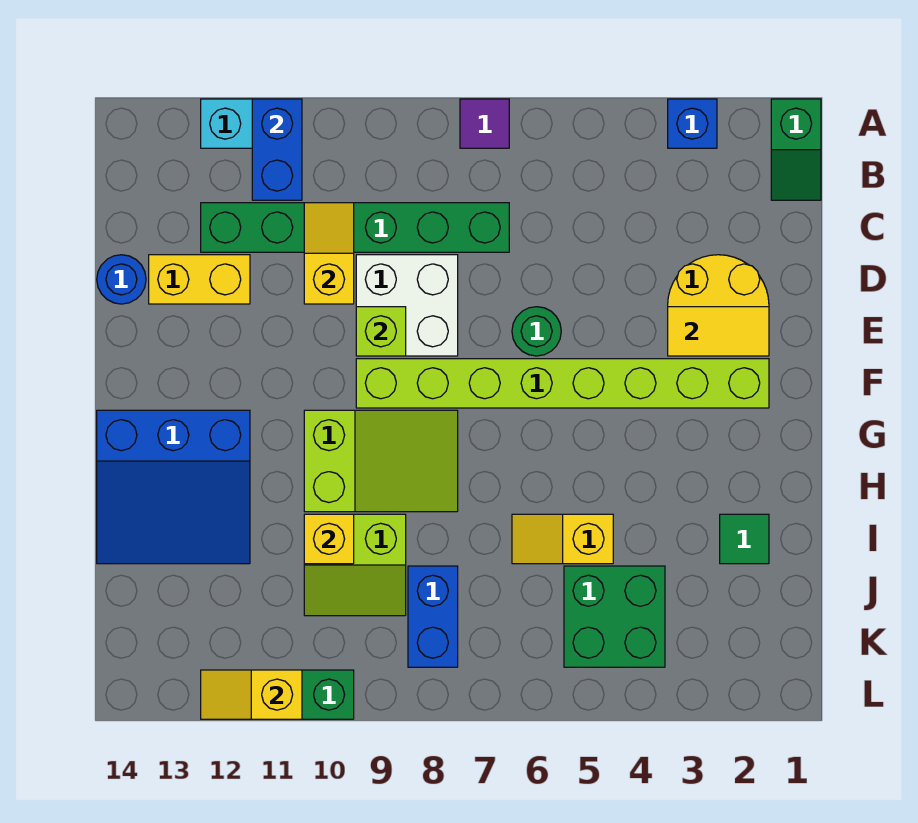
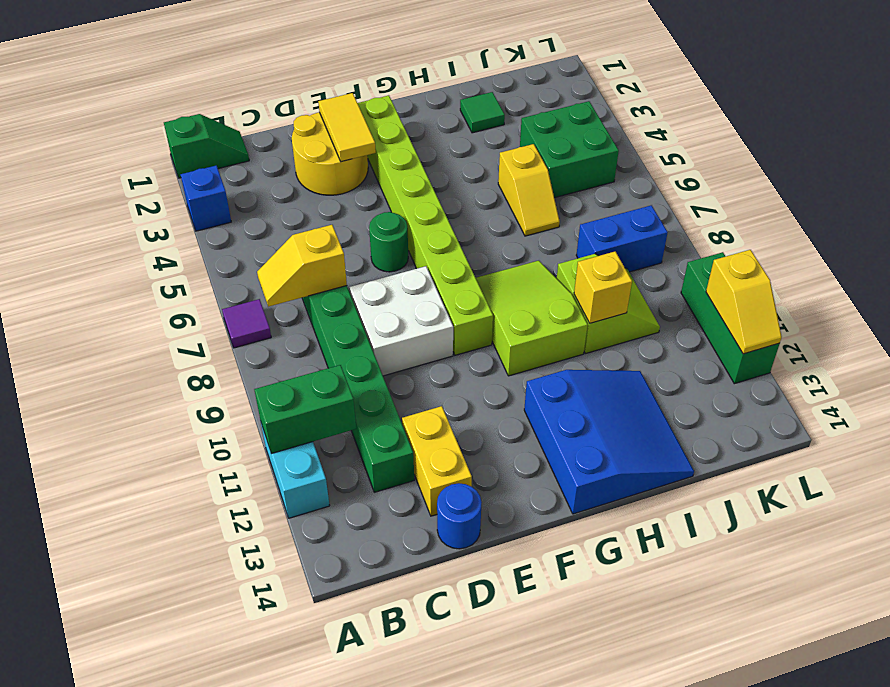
blue brick A11:B11 level 2 -> green brick A11:B11 level 2
yellow slope C10:D10 level 2 top D -> yellow slope B7:C7 level 2 top C
lime brick E9 level 2 -> none

